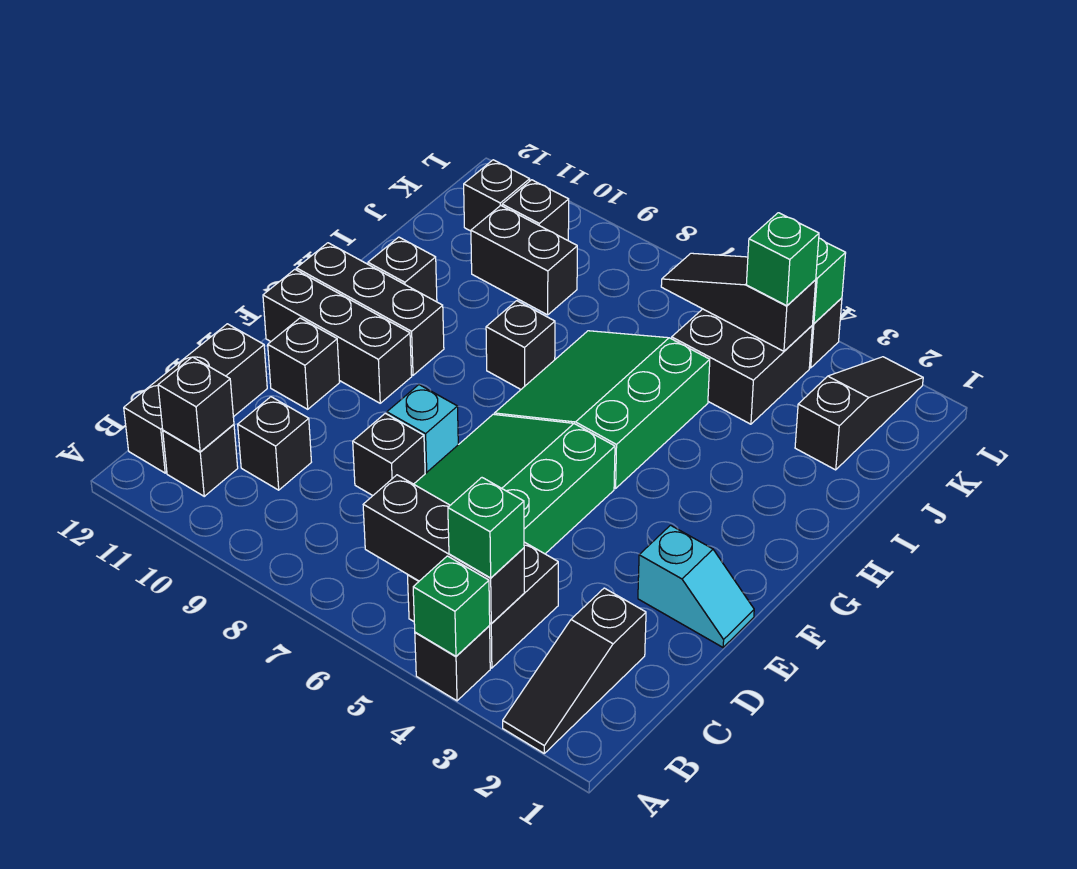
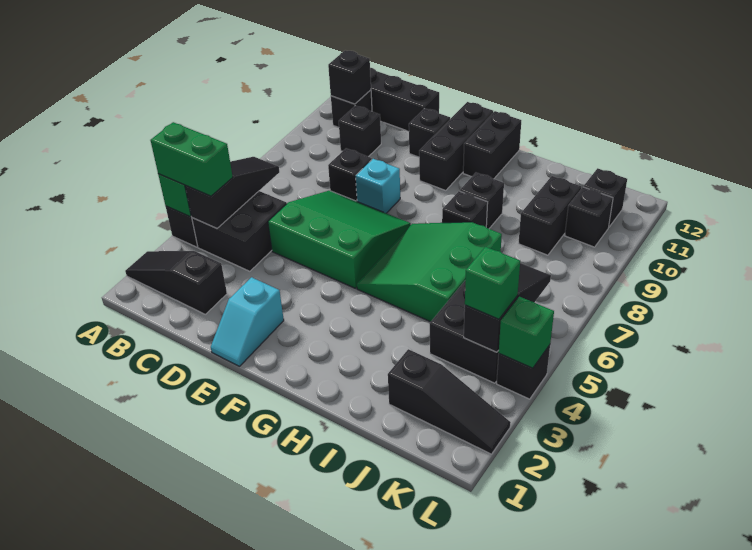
black brick B4:B6 level 2 -> black slope B4:B6 level 2 top 4
green brick B4 level 3 -> green brick A4:B4 level 3
green slope G5:I7 level 1 top 5 -> green slope G5:I7 level 1 top I
black brick G10:G12 level 1 -> black brick G11:G12 level 1
black brick H11 level 1 -> black brick H9 level 1

